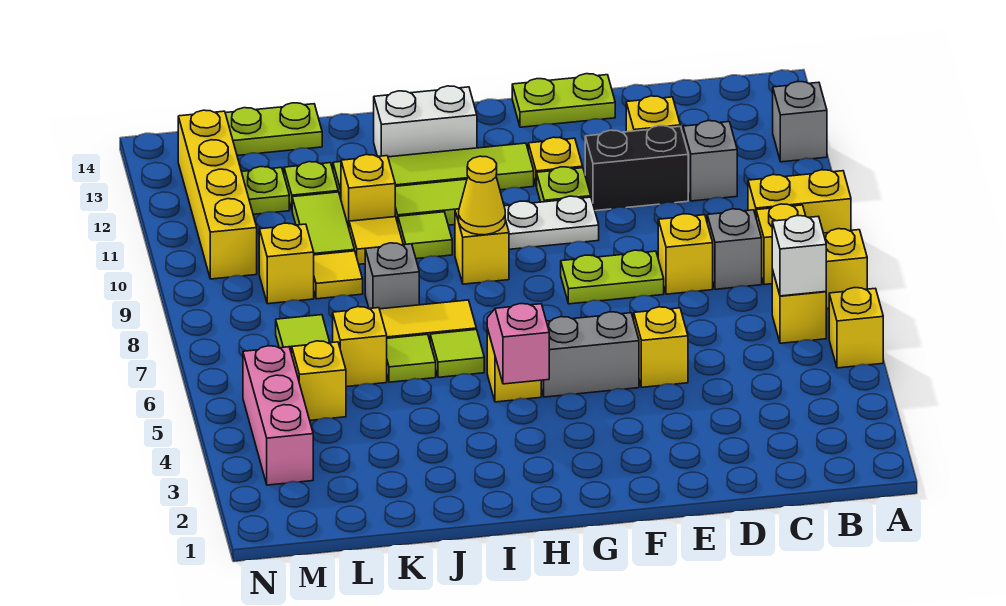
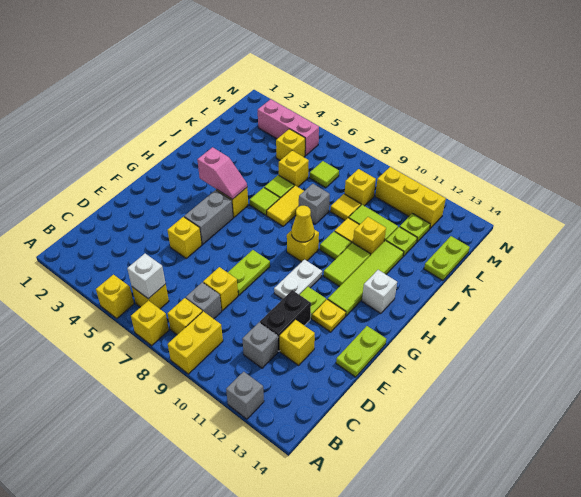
white brick H13:I13 level 1 -> white brick H13 level 1
yellow brick M10:M13 level 1 -> yellow brick M10:M12 level 1

